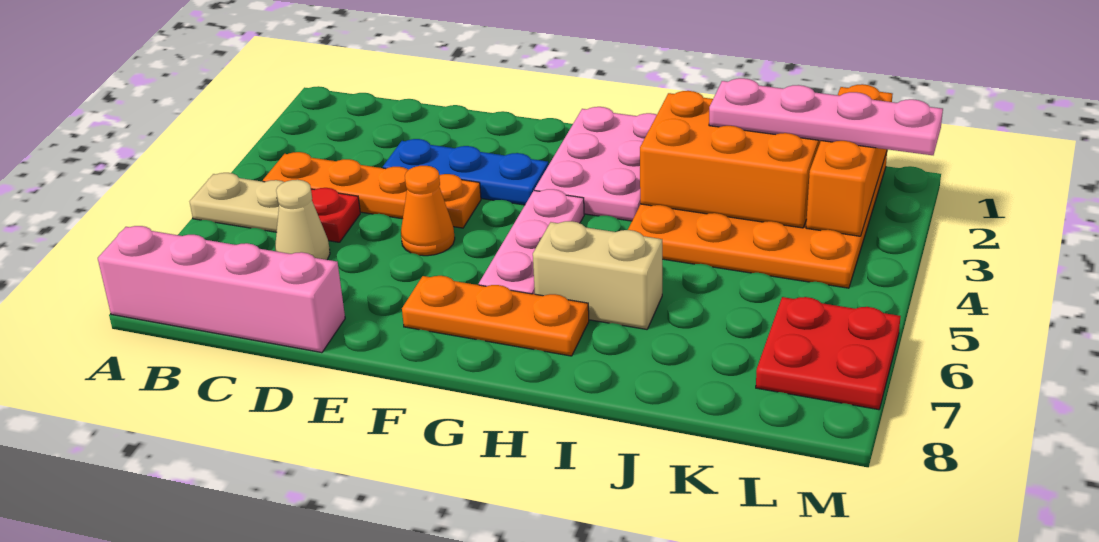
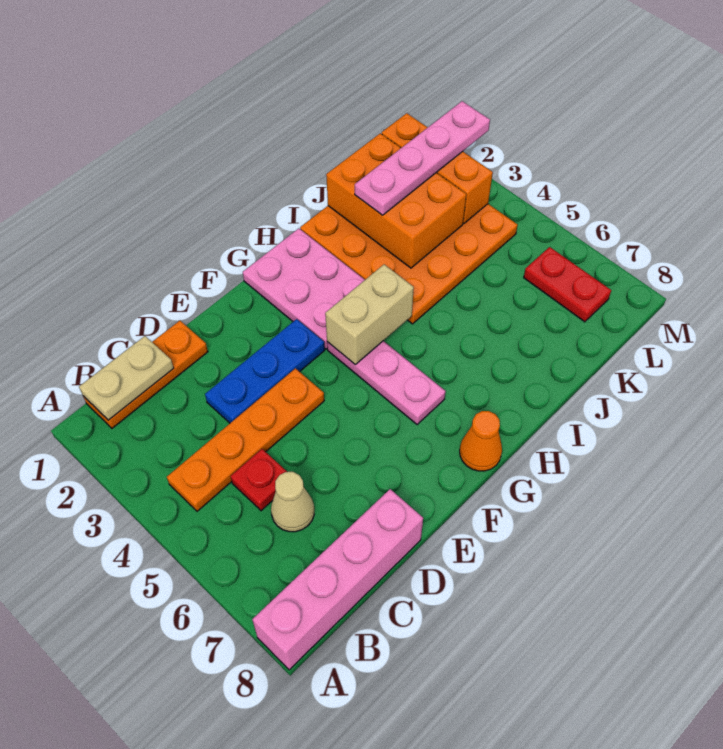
tan plate A5:B5 level 1 -> tan plate B1:C1 level 2
orange cone E5 level 1 -> orange cone G8 level 1
orange plate F7:H7 level 1 -> orange plate B1:D1 level 1
tan brick H6:I6 level 1 -> tan brick G4:H4 level 2
orange brick I2:K3 level 2 -> orange brick J1:K3 level 2
red plate L6:M7 level 1 -> red plate L6:L7 level 1

